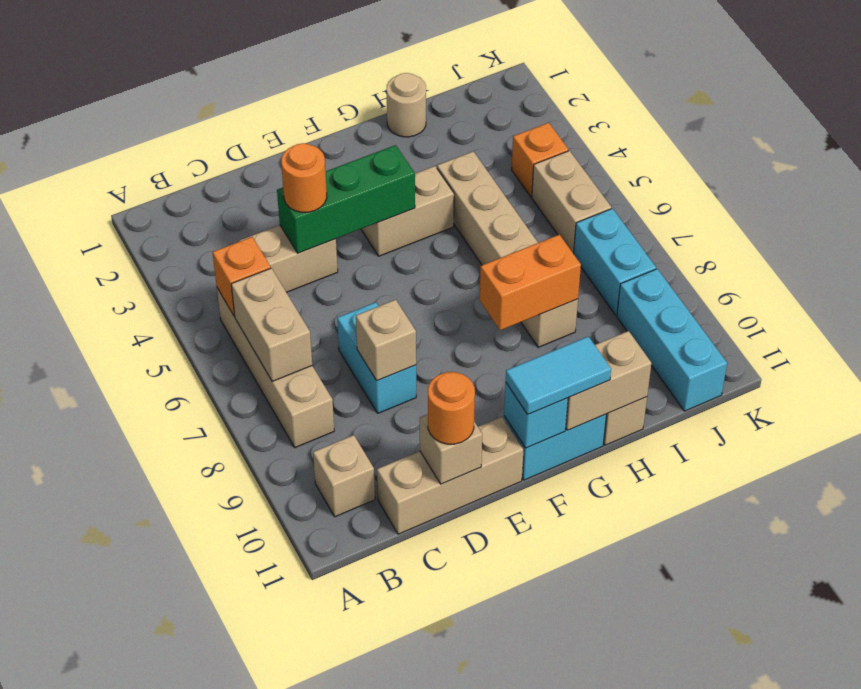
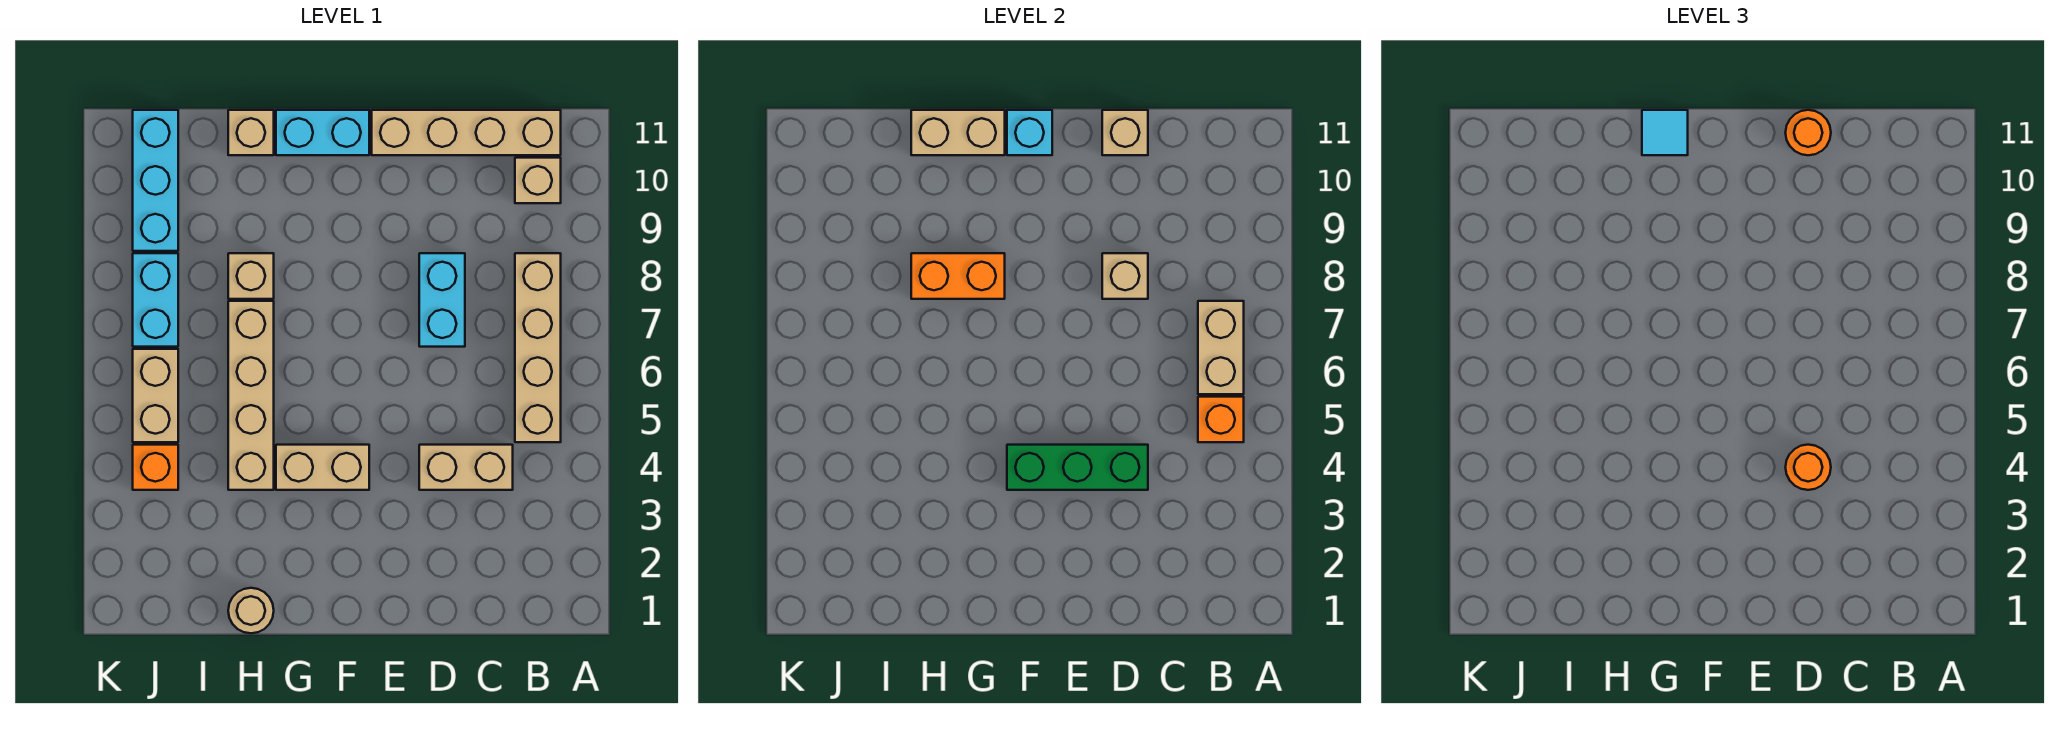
tan brick C11:E11 level 1 -> tan brick B11:E11 level 1
cyan tile F11:G11 level 3 -> cyan tile G11 level 3

